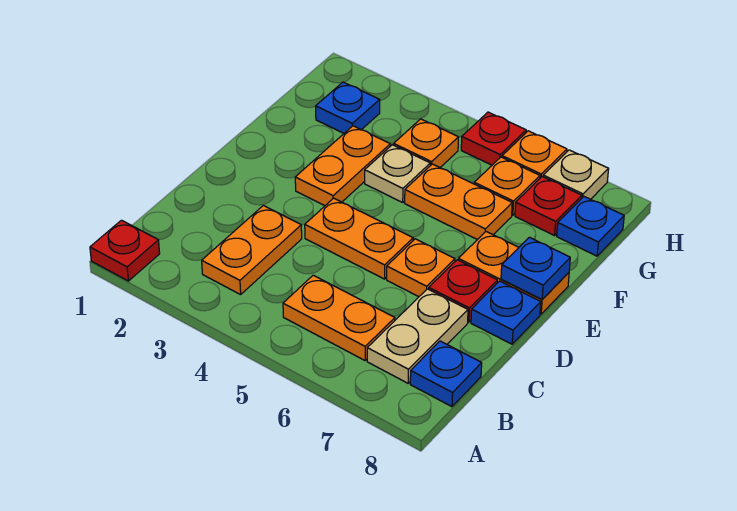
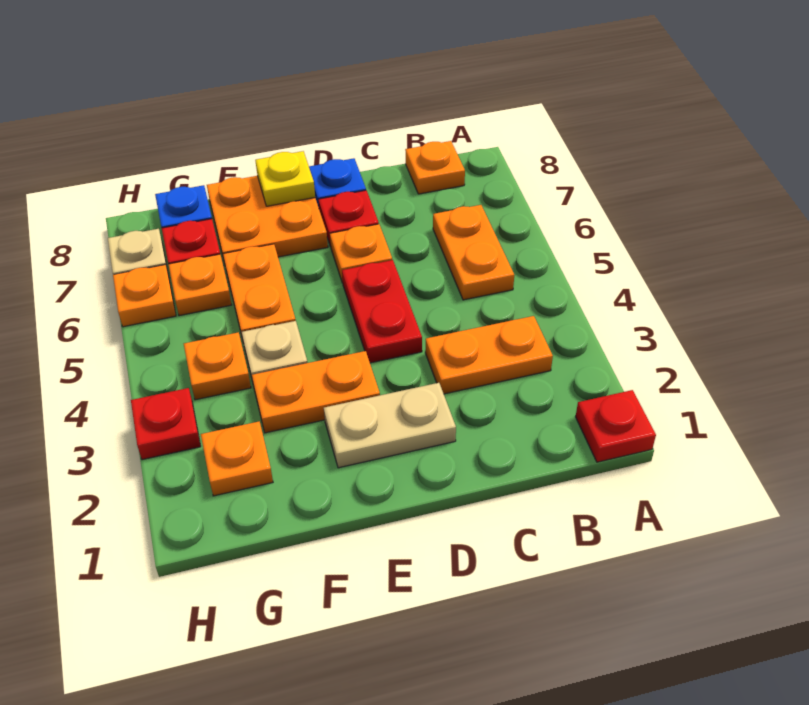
tan plate B7:C7 level 1 -> tan plate D2:E2 level 1
blue plate B8 level 1 -> orange plate B8 level 1
orange plate D4:D5 level 1 -> red plate D4:D5 level 1
orange plate E7:E8 level 1 -> orange plate E7:F8 level 1
blue plate E8 level 2 -> yellow plate E8 level 2
blue plate G2 level 1 -> orange plate G2 level 1
red plate H5 level 1 -> red plate H3 level 1

